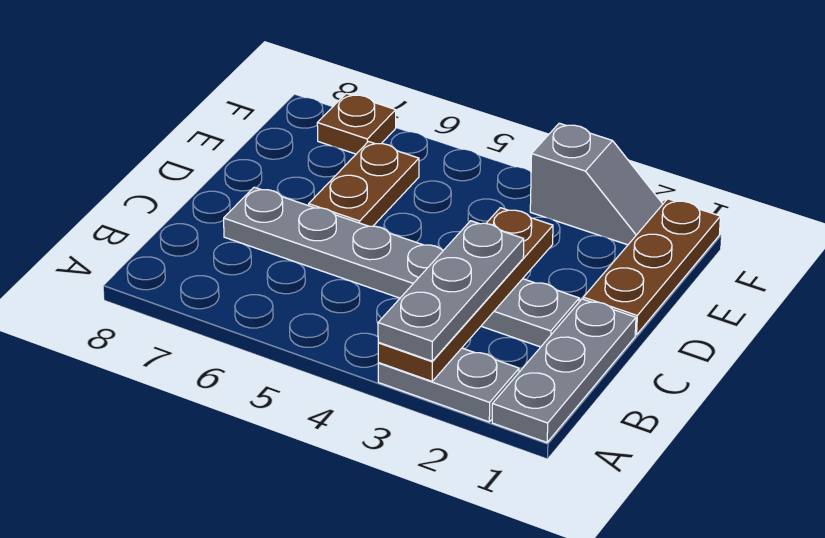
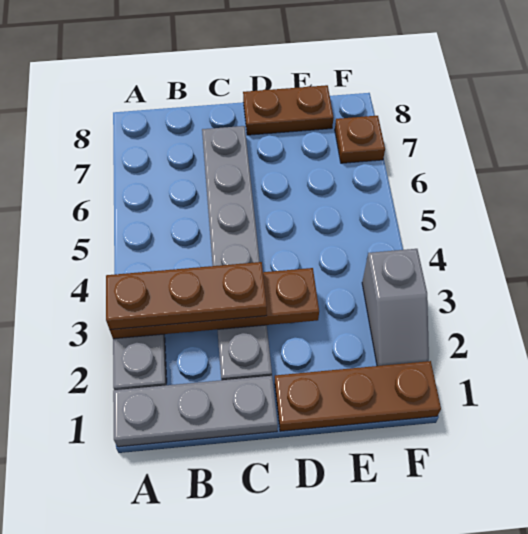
grey plate A3:C3 level 3 -> brown plate A3:C3 level 3
brown plate D6:E6 level 1 -> brown plate D8:E8 level 1

